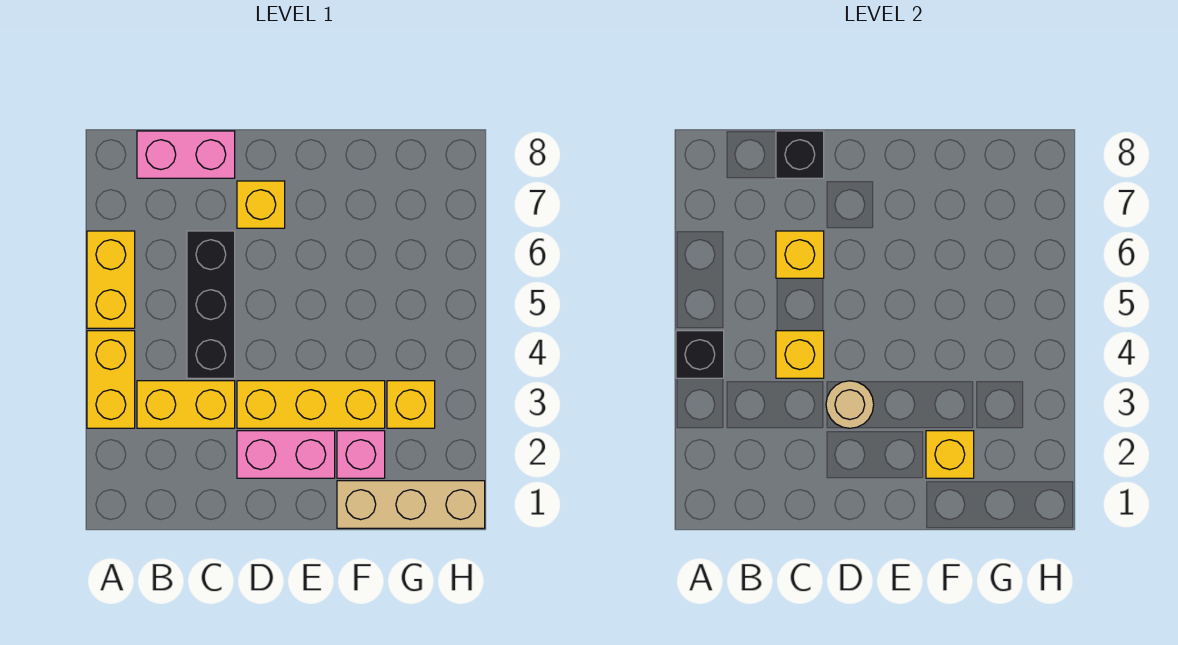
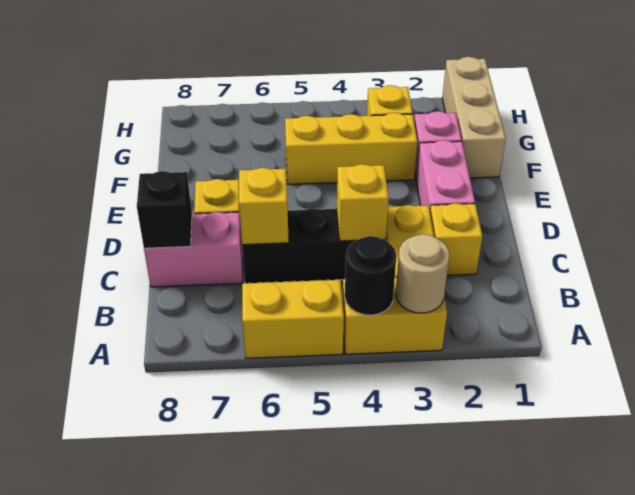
black brick A4 level 2 -> black round brick A4 level 2
pink brick B8:C8 level 1 -> pink brick C7:C8 level 1
yellow brick D3:F3 level 1 -> yellow brick F3:F5 level 1
tan round brick D3 level 2 -> tan round brick A3 level 2
yellow brick F2 level 2 -> yellow brick C2 level 1

